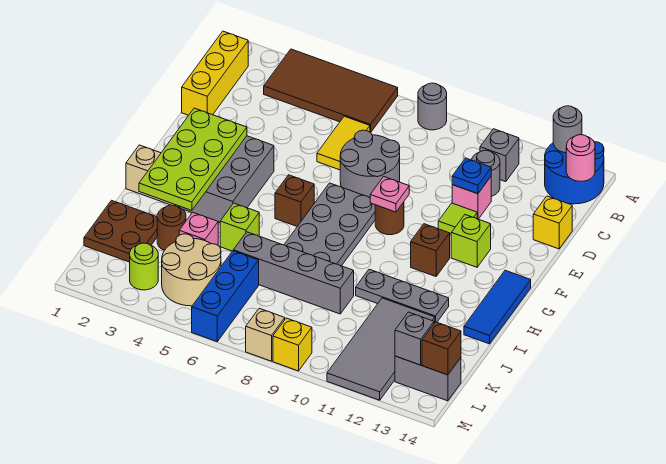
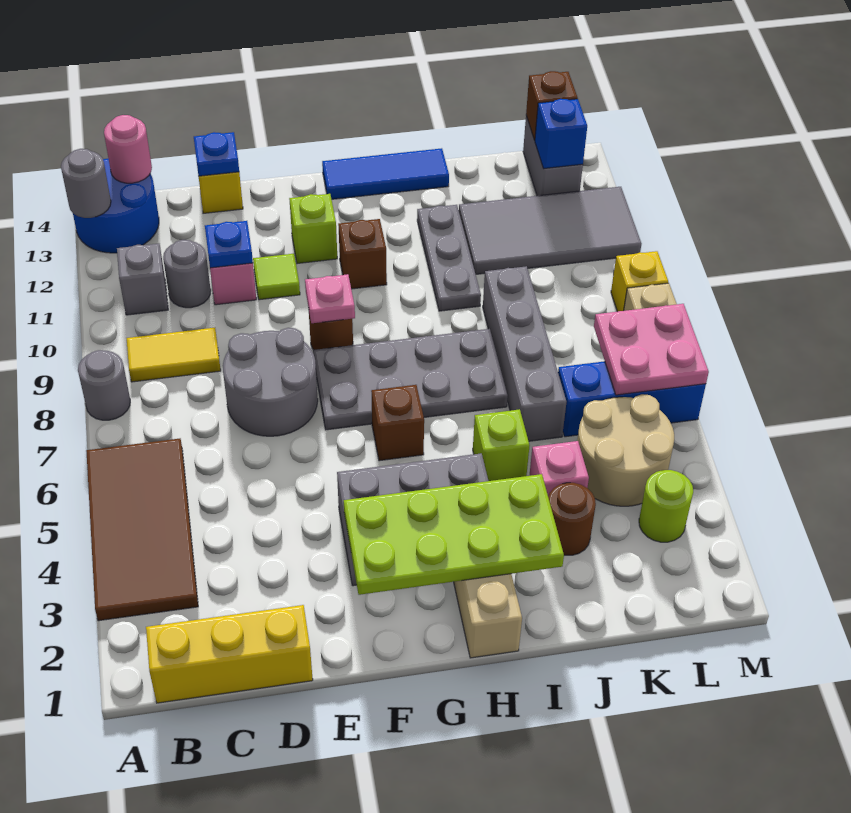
yellow tile C6:D6 level 1 -> yellow tile B9:C9 level 1
none -> blue plate D14 level 2
brown plate J1:K2 level 1 -> none
none -> pink plate L6:M7 level 2
grey brick L13 level 2 -> blue brick L13 level 2

